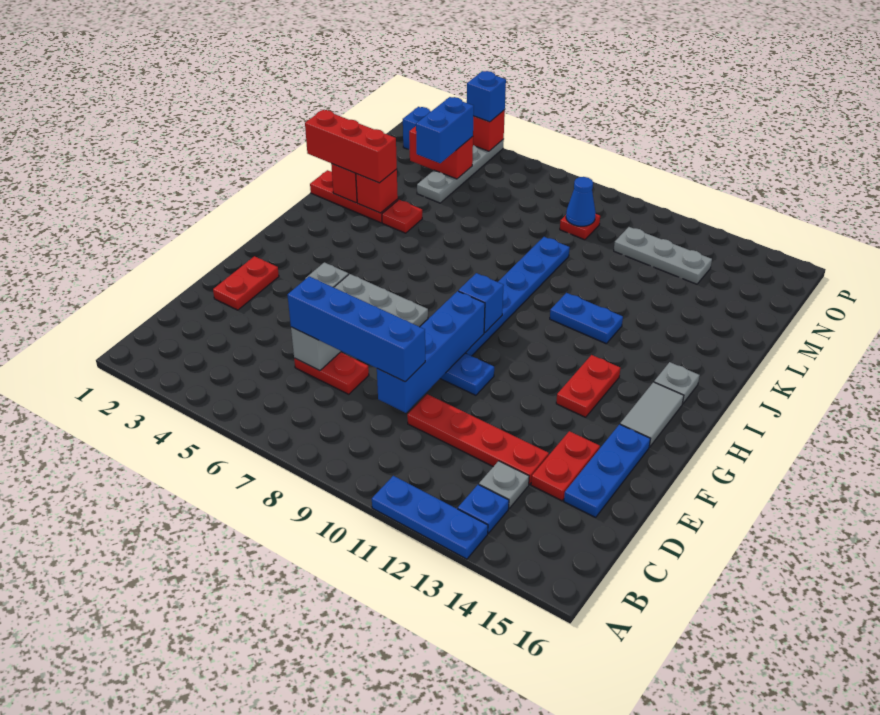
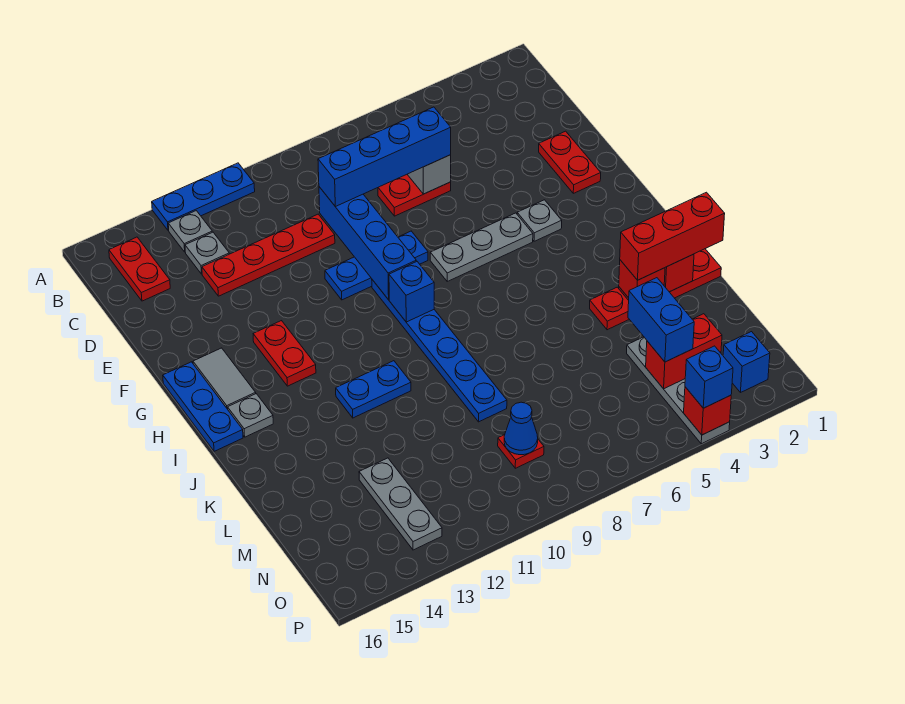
blue plate B13 level 1 -> grey plate B13 level 1
red plate D14:E14 level 1 -> red plate B15:C15 level 1
blue plate D15:F15 level 1 -> blue plate G16:I16 level 1
grey plate N11:N13 level 1 -> grey plate M13:O13 level 1

